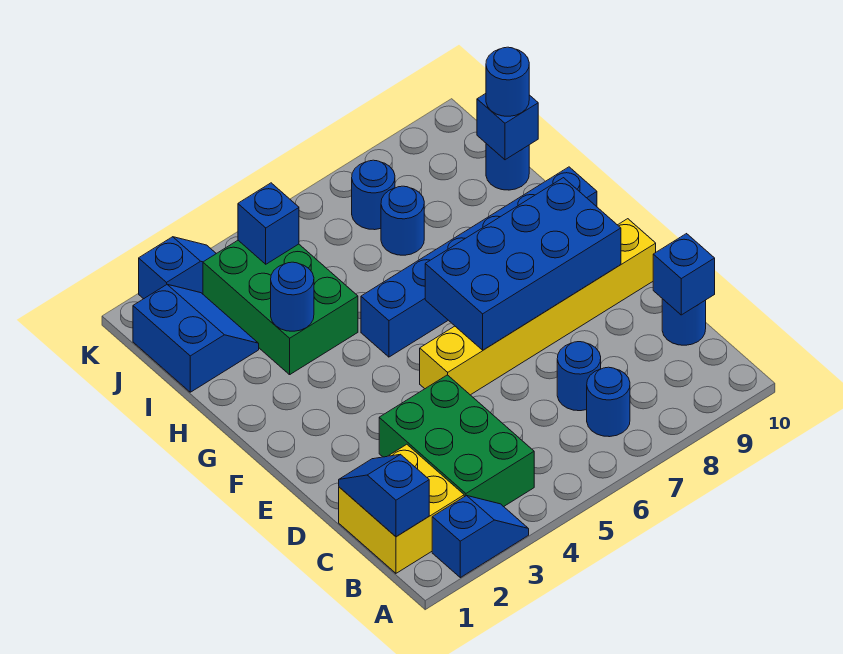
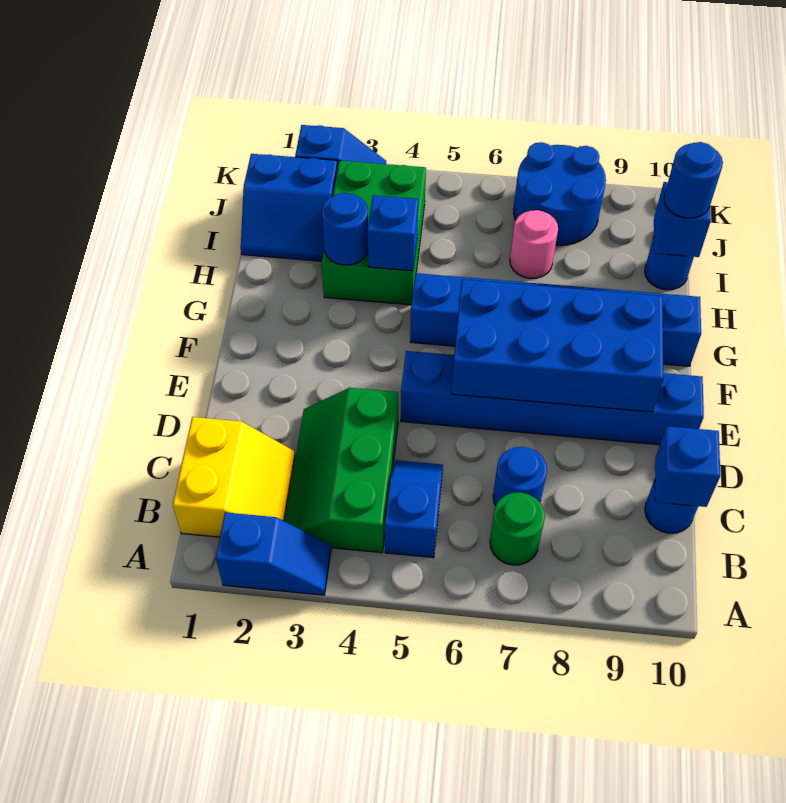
yellow brick B1:C2 level 1 -> yellow slope B1:C2 level 1 top 1
blue slope B1:C1 level 2 top B -> blue slope B5:C5 level 1 top B
green brick B3:D4 level 1 -> green slope B3:D4 level 1 top 4
blue round brick B7 level 1 -> green round brick B7 level 1
yellow brick E5:E10 level 1 -> blue brick E5:E10 level 1
blue slope I1:J2 level 1 top 1 -> blue slope I1:J2 level 1 top J
blue round brick I7 level 1 -> pink round brick I7 level 1
blue brick J4 level 2 -> blue brick H4 level 2
blue round brick J7 level 1 -> blue round brick J7:K8 level 1

